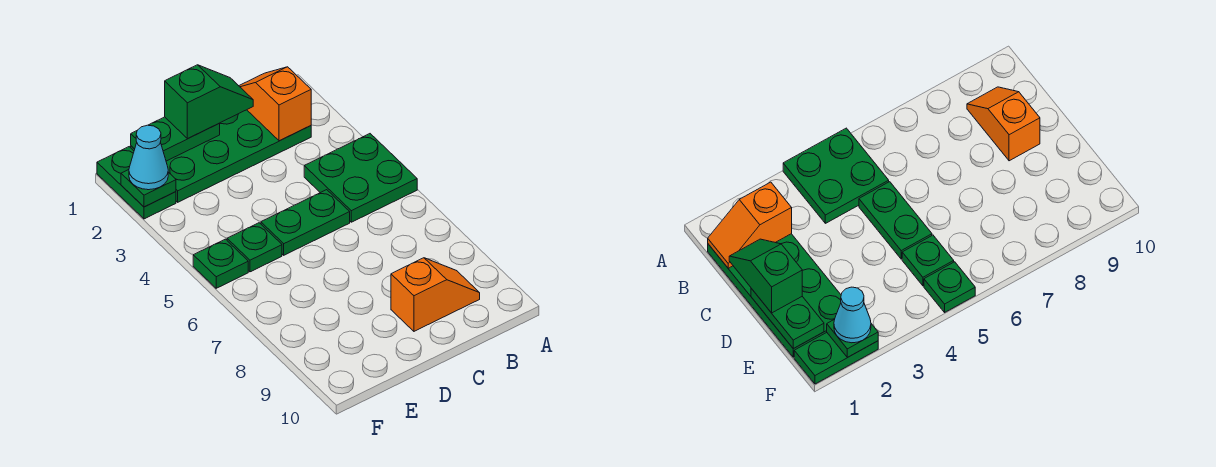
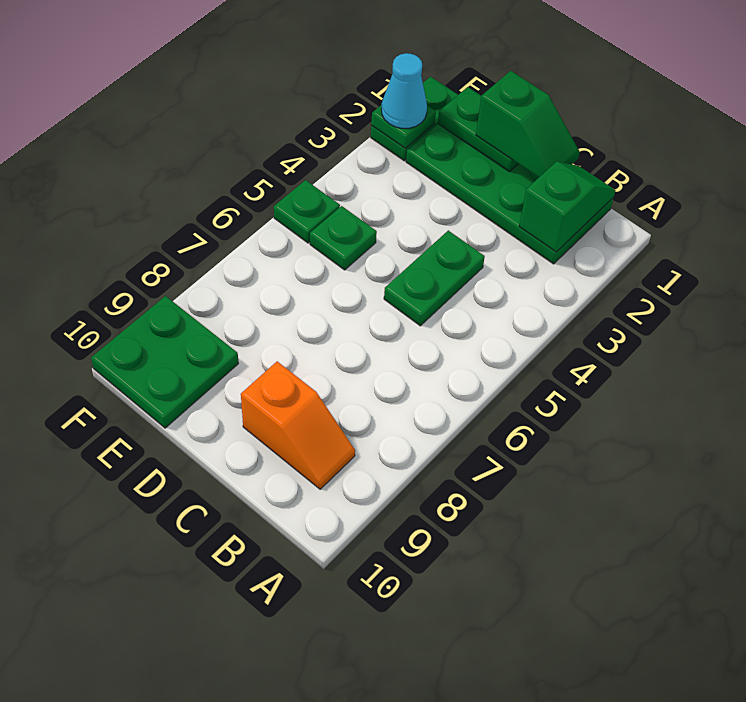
green plate A4:B5 level 1 -> green plate E9:F10 level 1
orange slope B1:B2 level 2 top 2 -> green slope B1:B2 level 2 top 2
green plate C5:D5 level 1 -> green plate C4:C5 level 1

